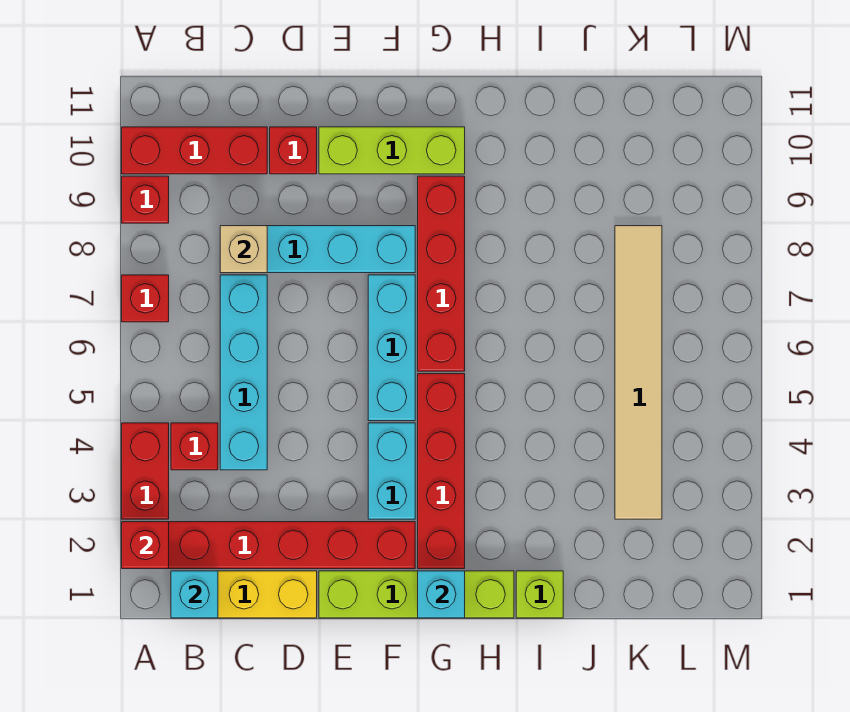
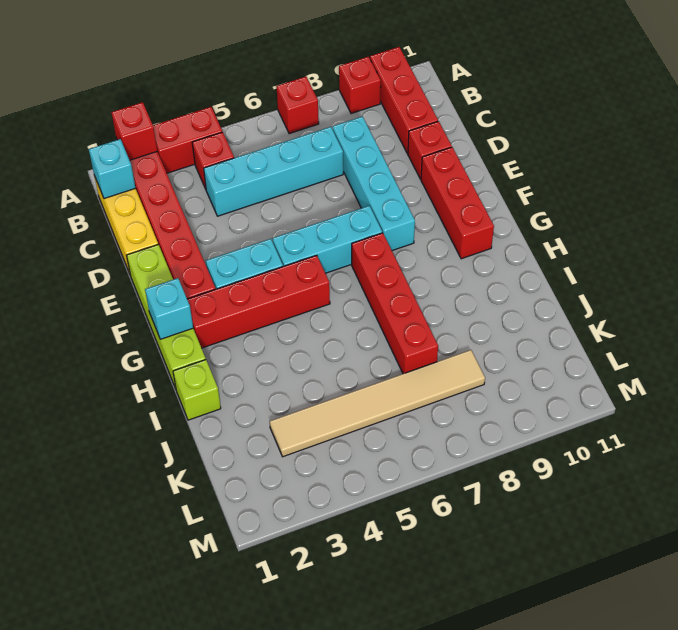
tan brick C8 level 2 -> none
lime brick E10:G10 level 1 -> red brick E10:G10 level 1
red brick G6:G9 level 1 -> red brick G7:J7 level 1

